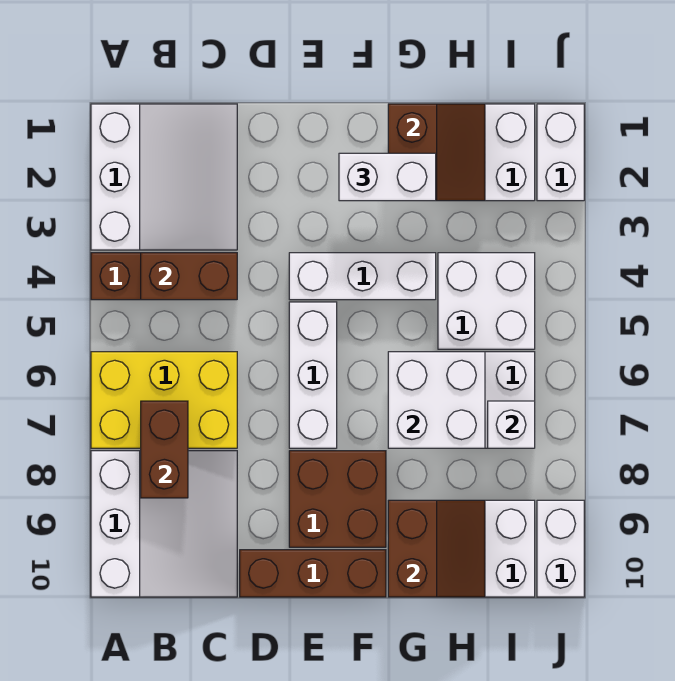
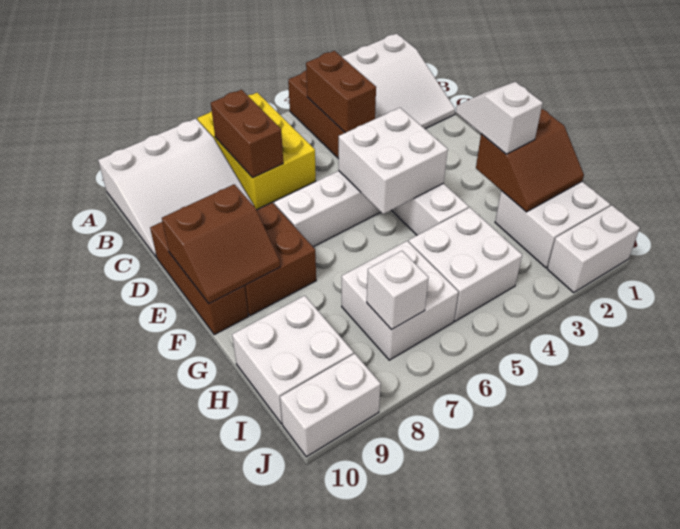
brown brick B7:B8 level 2 -> brown brick B7:C7 level 2
white brick F2:G2 level 3 -> white slope F2:G2 level 3 top G
white brick G6:H7 level 2 -> white brick E4:F5 level 2
brown slope G9:H10 level 2 top G -> brown slope E9:F10 level 2 top E

